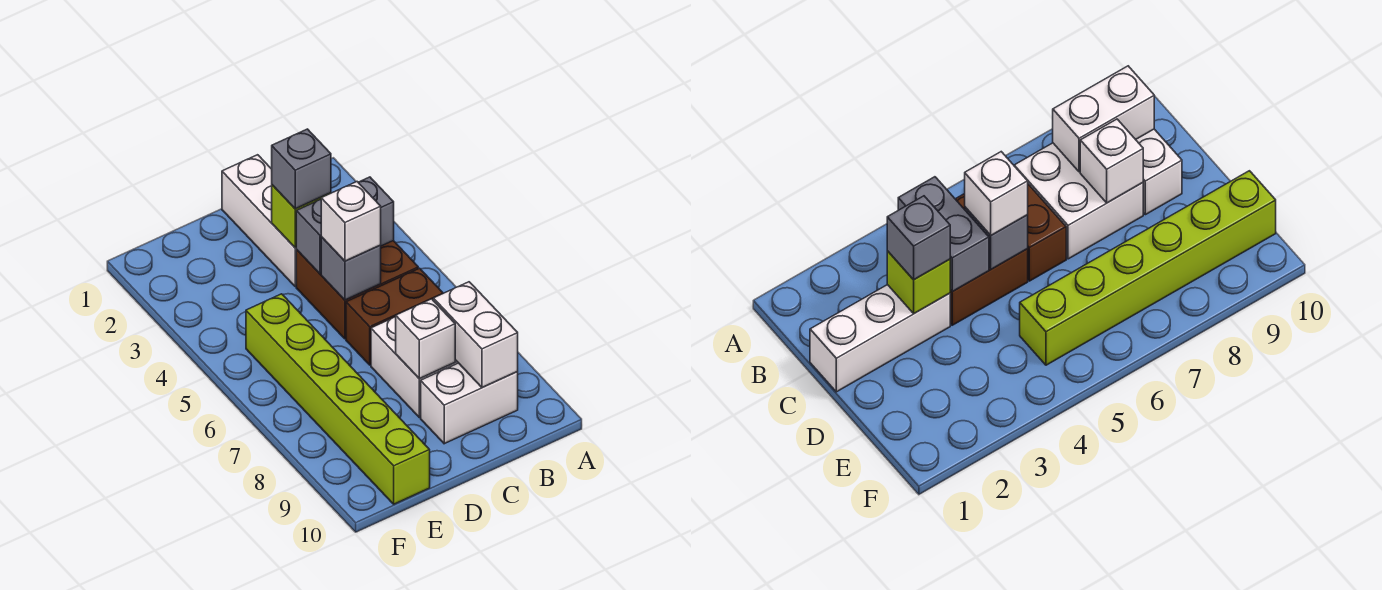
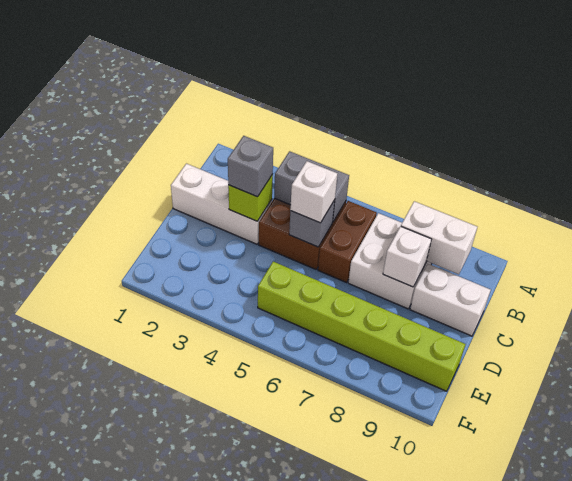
grey brick B4:C4 level 2 -> grey brick B4:B5 level 2
white brick B9:C9 level 1 -> white brick C9:C10 level 1

